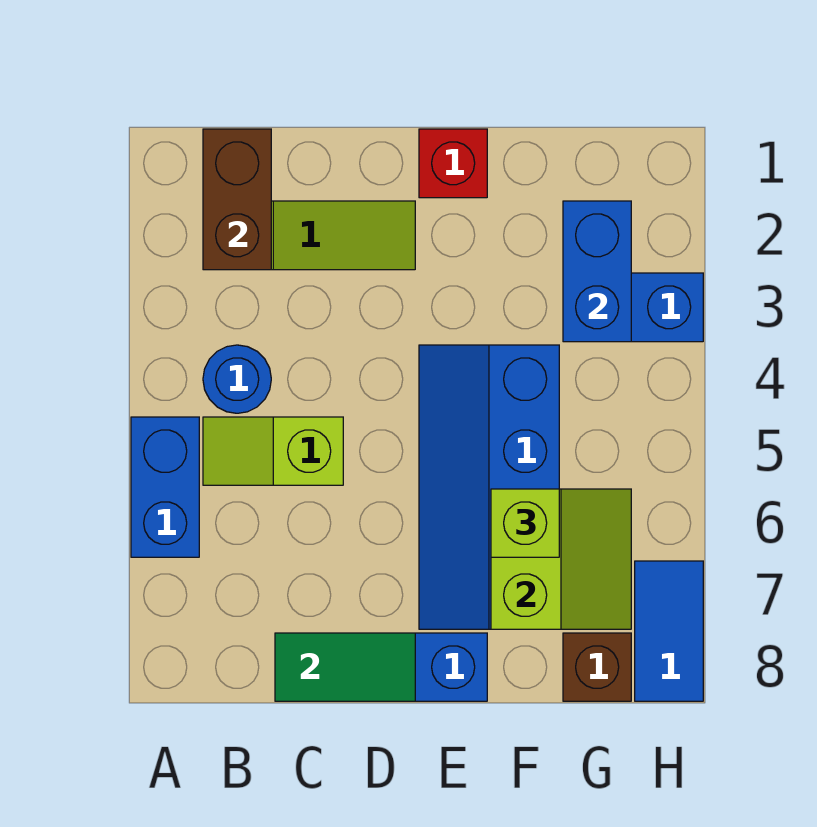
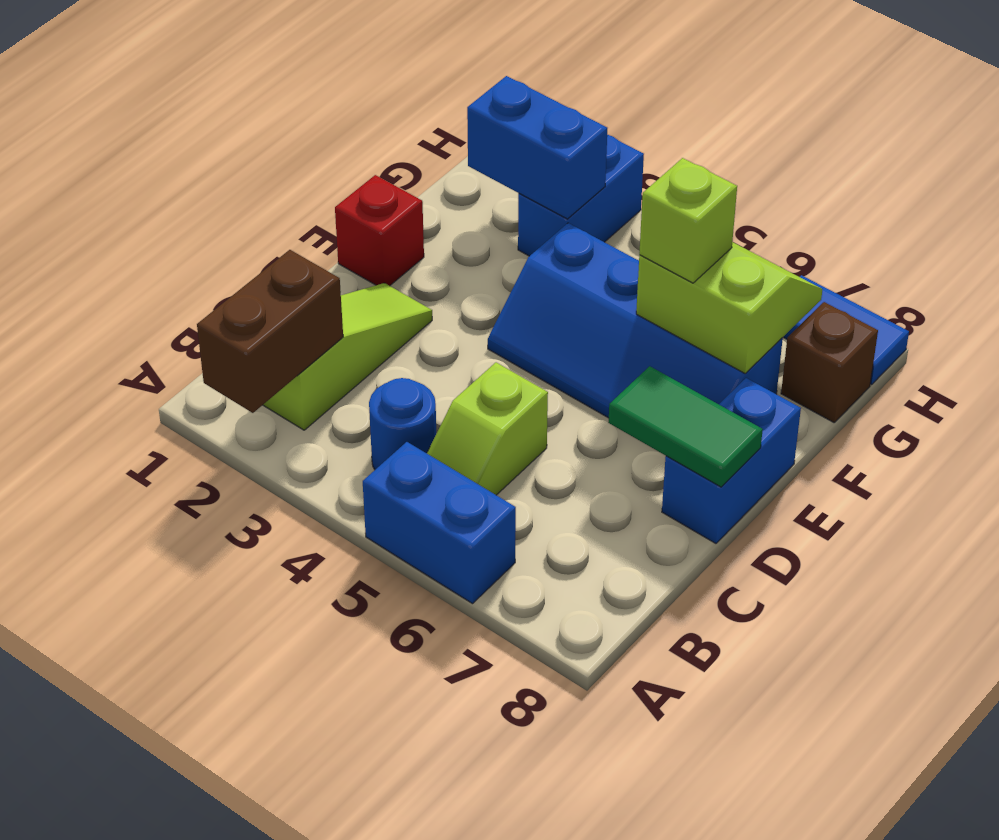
brown brick B1:B2 level 2 -> brown brick A2:B2 level 2
green tile C8:D8 level 2 -> green tile D7:D8 level 2

